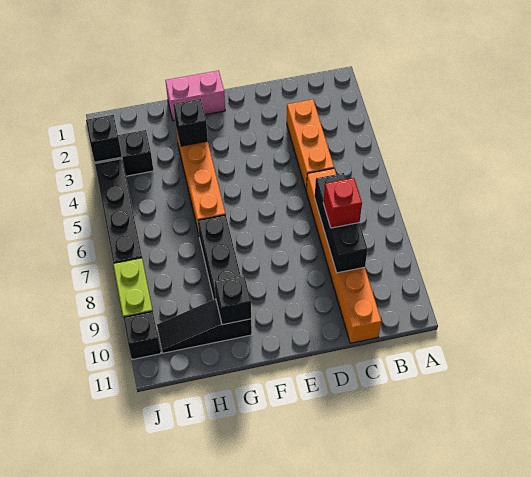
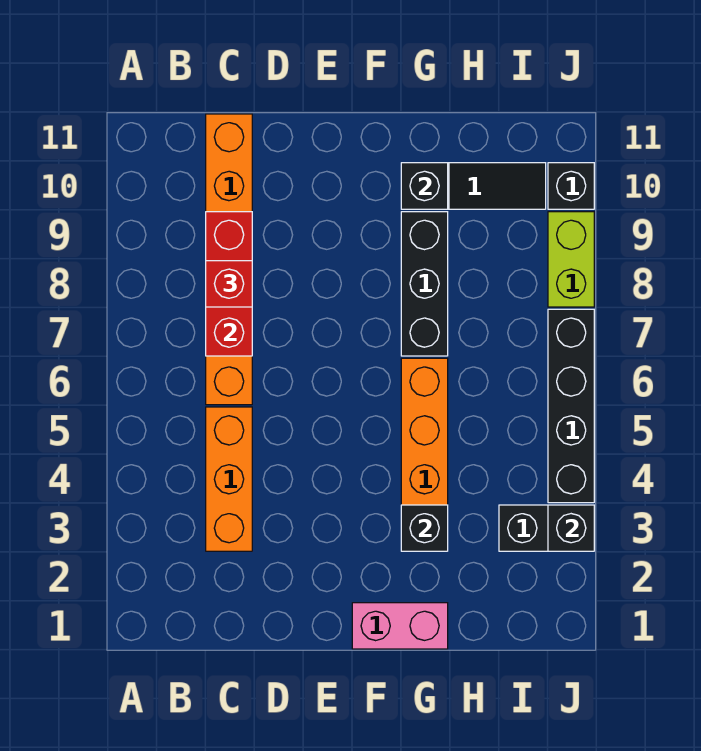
black brick C7:C9 level 2 -> red brick C7:C9 level 2

